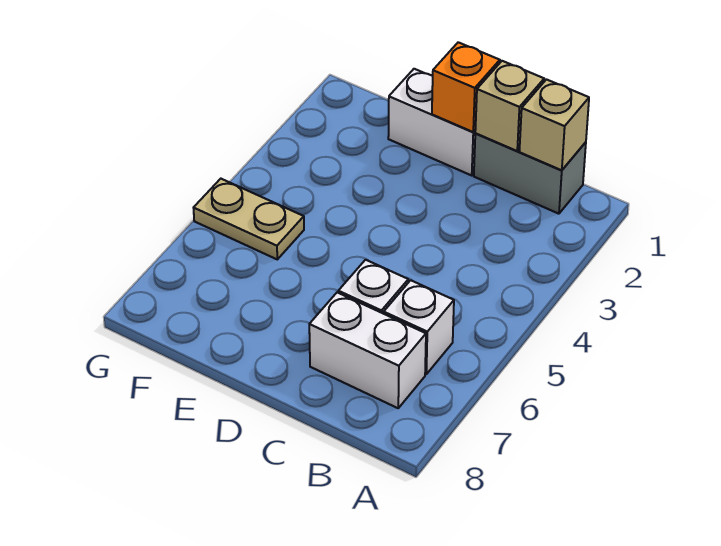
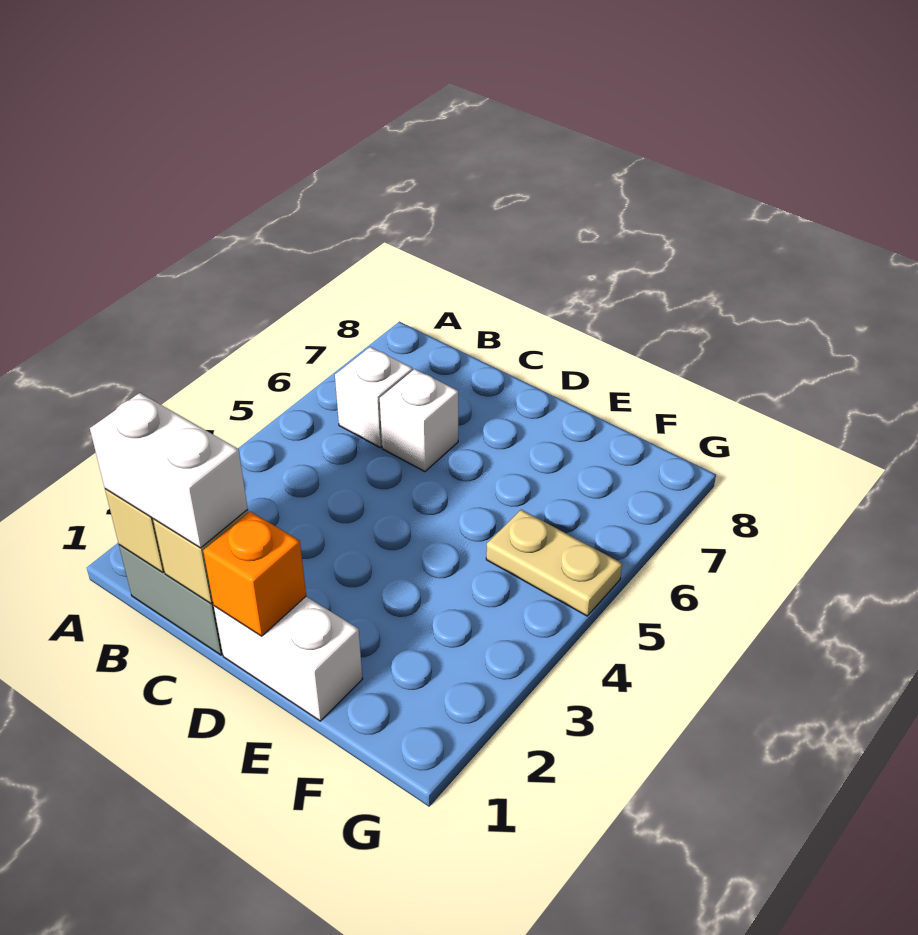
white brick B7:C7 level 1 -> white brick B1:C1 level 3

